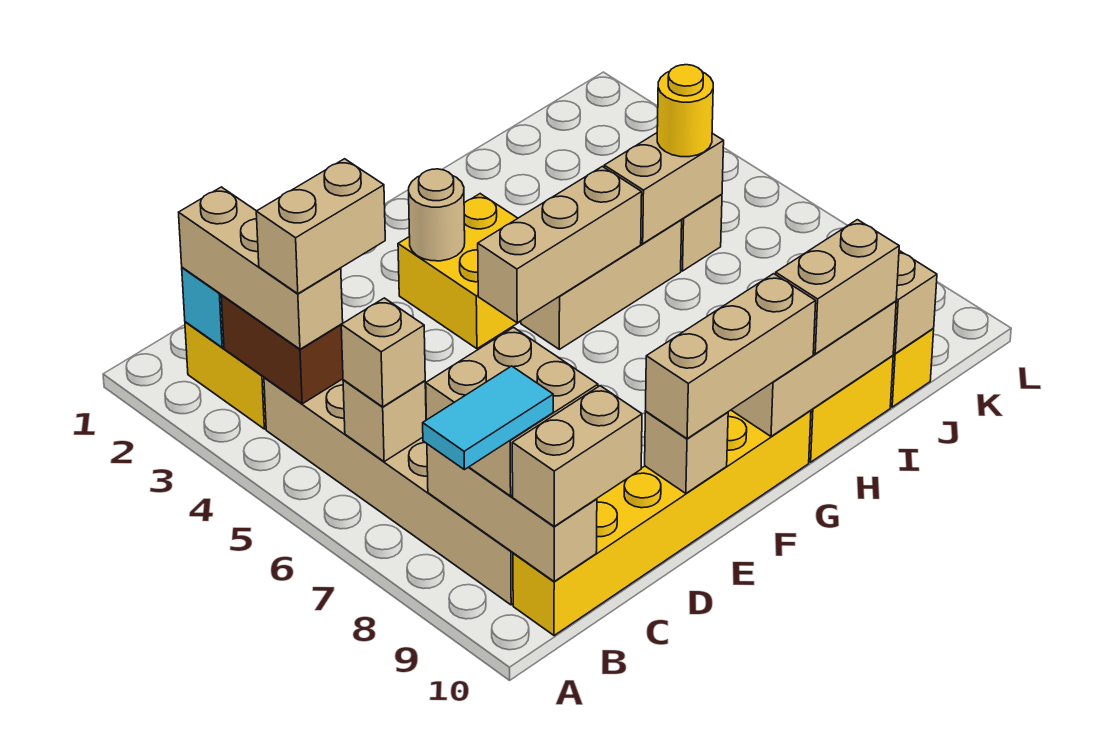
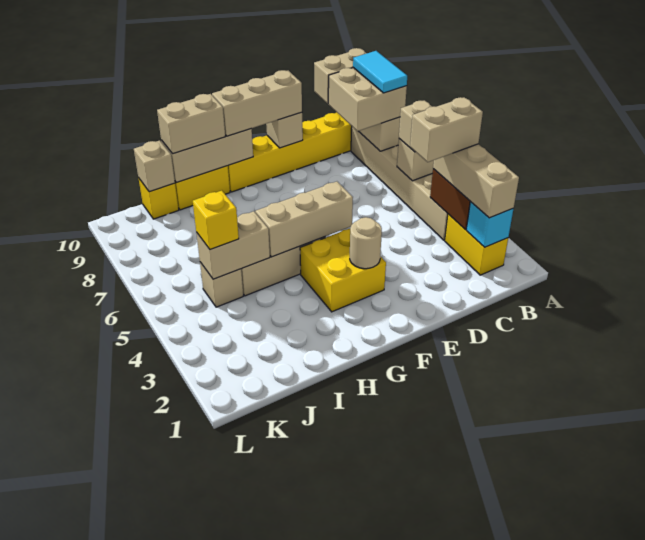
cyan tile A9:B9 level 4 -> cyan tile B8:B9 level 4
yellow round brick J5 level 3 -> yellow brick J5 level 3

